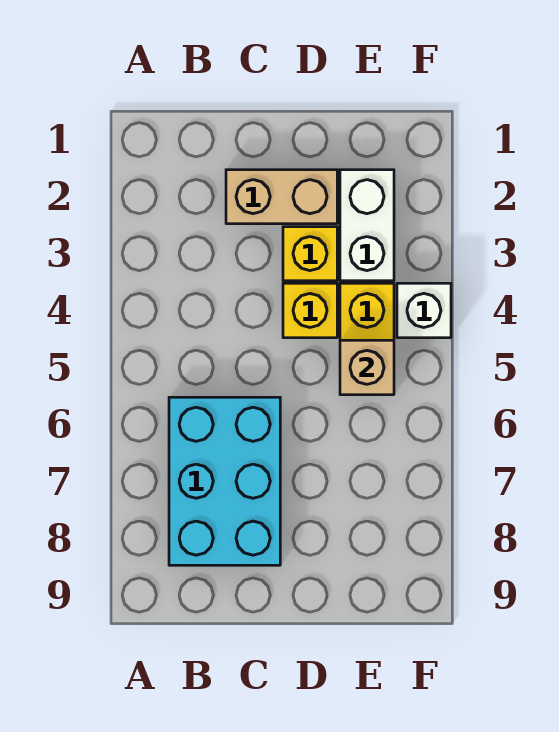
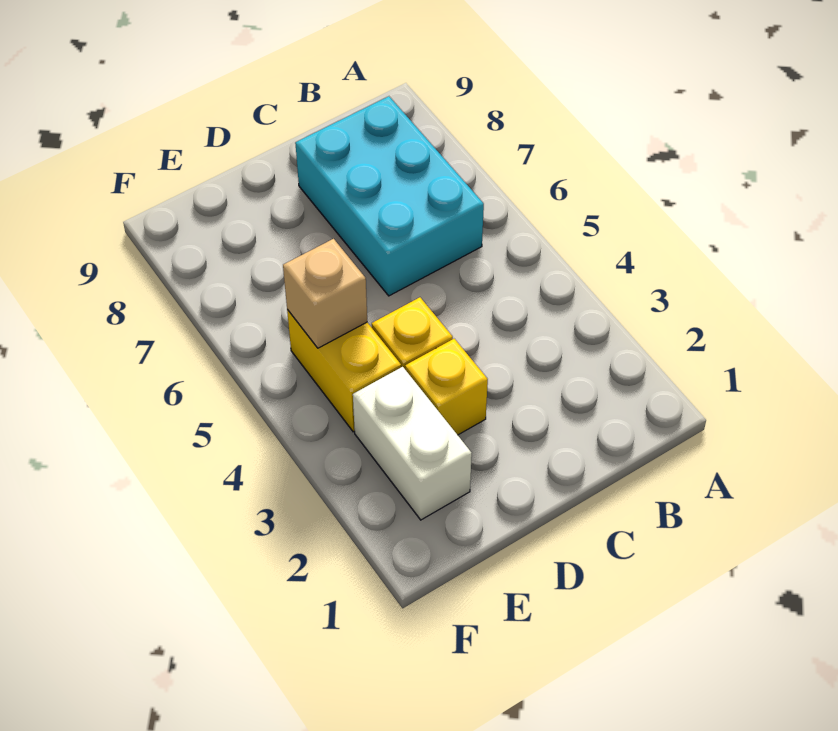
tan brick C2:D2 level 1 -> none
white brick F4 level 1 -> none

